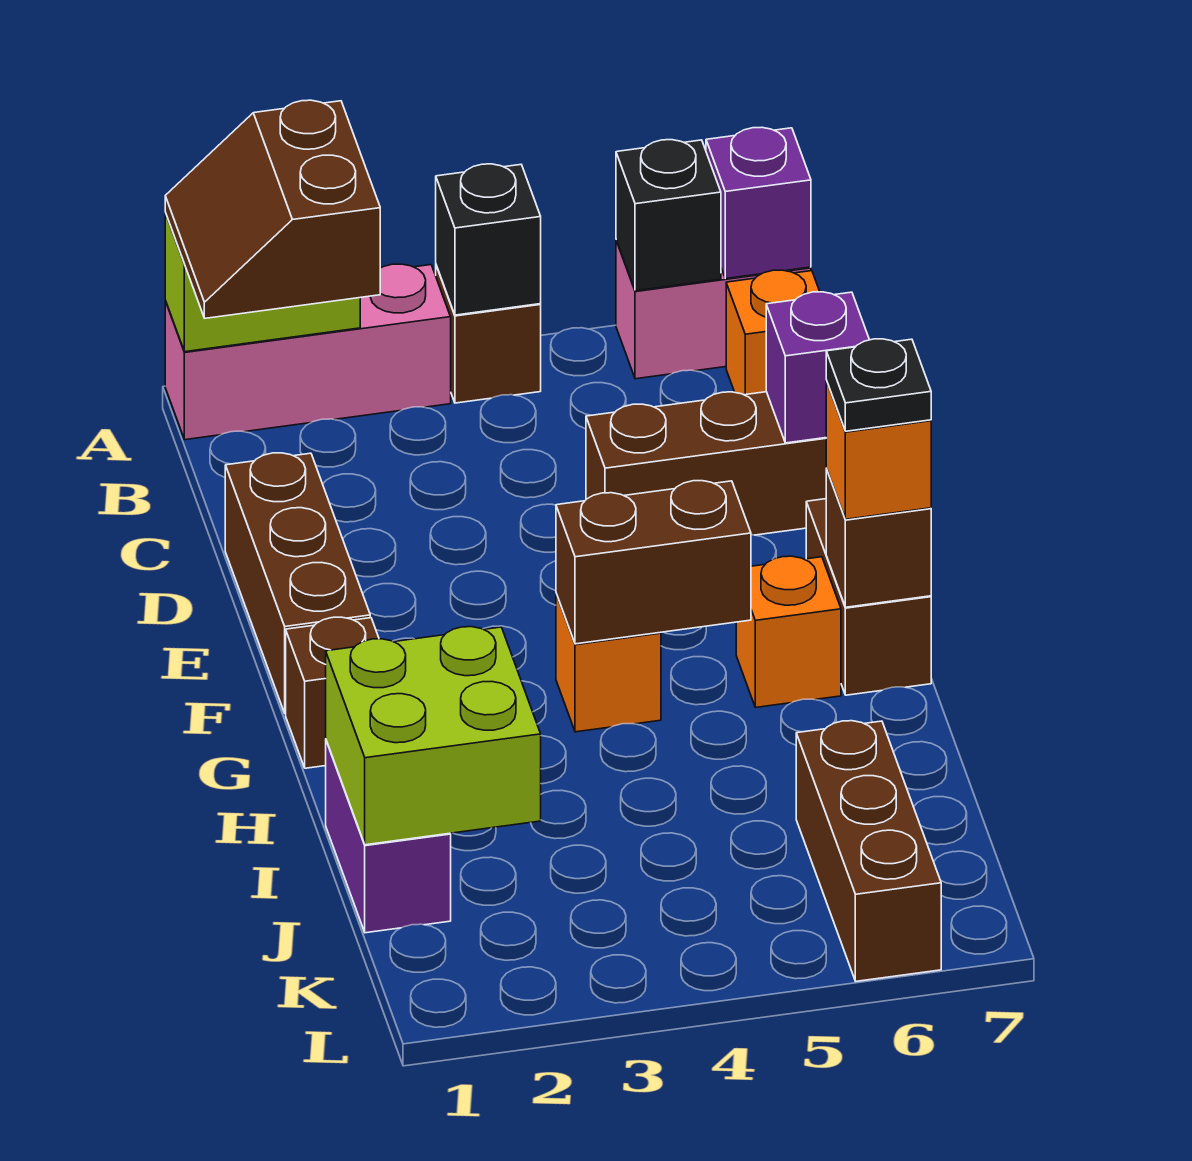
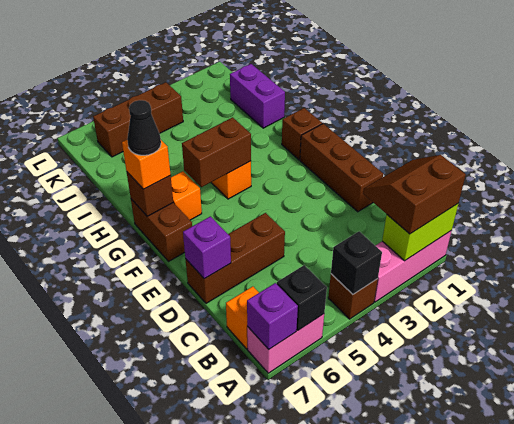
brown slope A1:B2 level 3 top 2 -> brown slope A1:B2 level 3 top A
black plate G7 level 4 -> black cone G7 level 4
lime brick I1:J2 level 2 -> none
brown brick J6:L6 level 1 -> brown brick K4:K6 level 1

